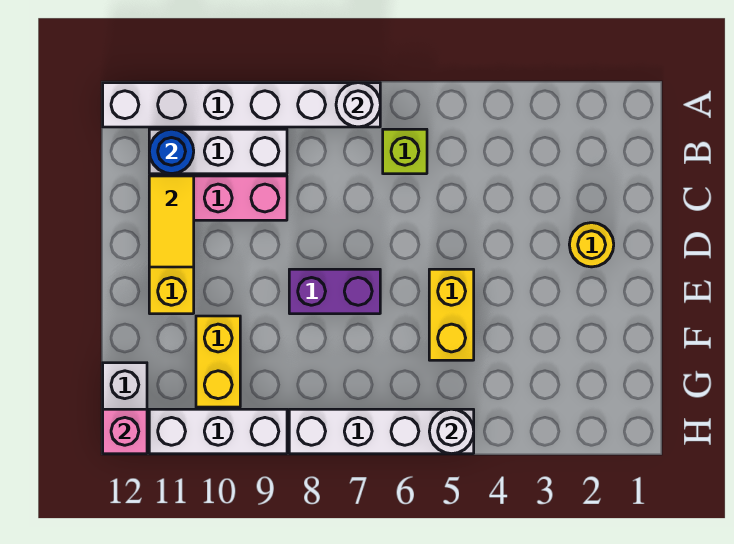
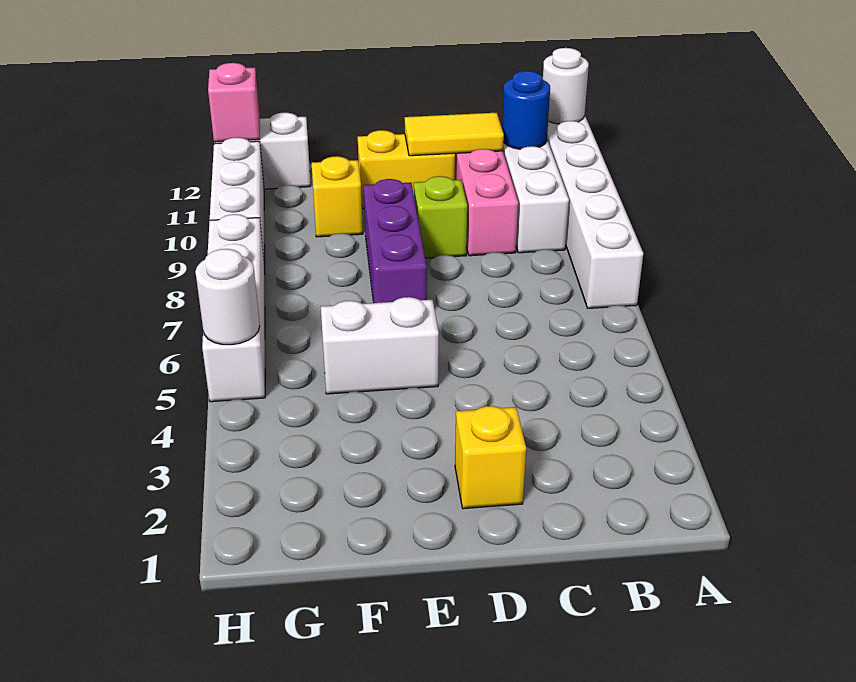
white round brick A7 level 2 -> white round brick A12 level 2
lime brick B6 level 1 -> lime brick D9 level 1
yellow round brick D2 level 1 -> yellow brick D2 level 1
yellow brick E5:F5 level 1 -> white brick E5:F5 level 1
purple brick E7:E8 level 1 -> purple brick E7:E9 level 1
yellow brick F10:G10 level 1 -> yellow brick F10 level 1

